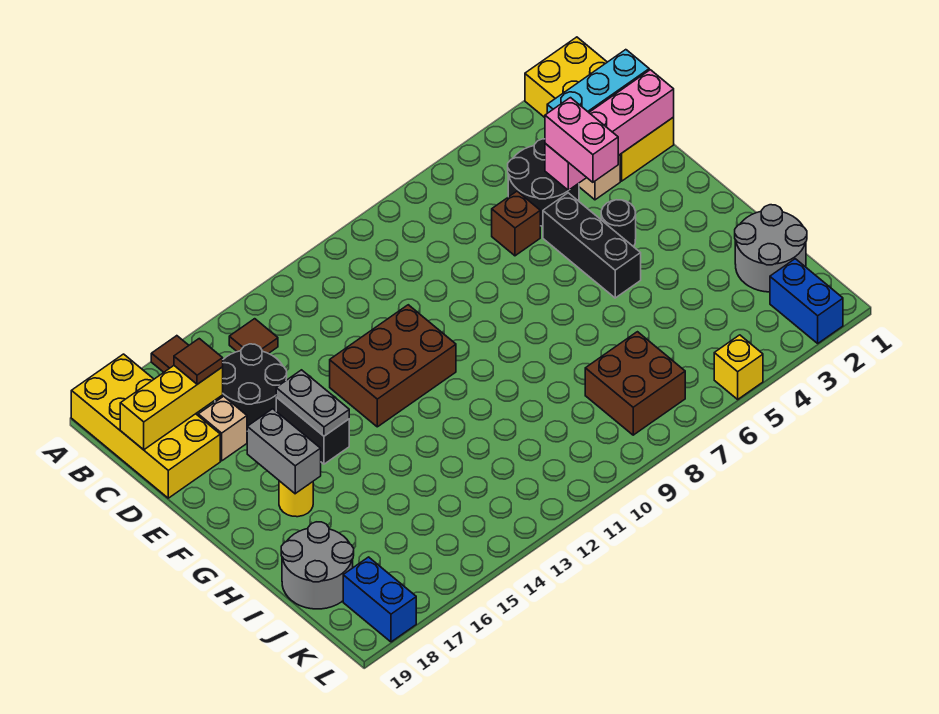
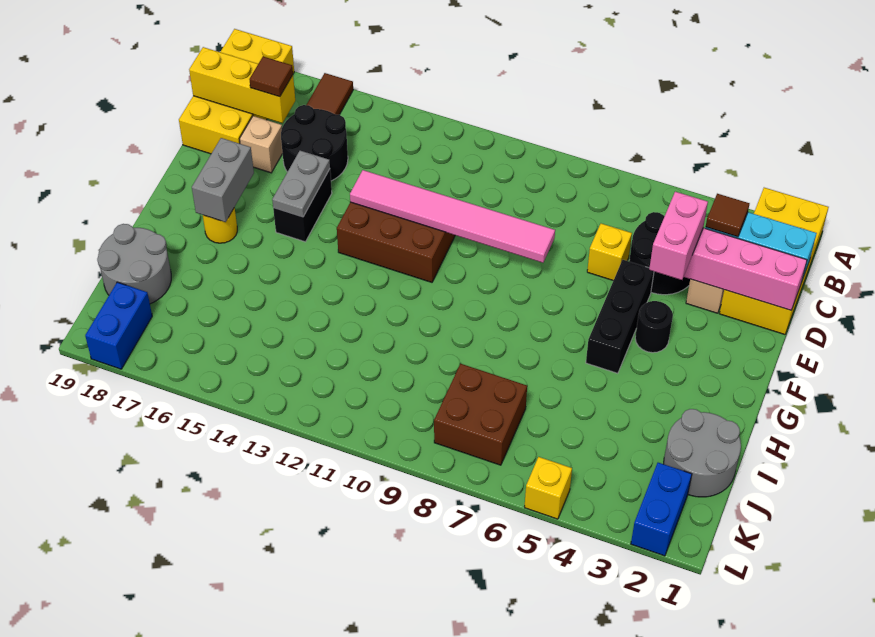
brown tile B14 level 1 -> brown tile C3 level 3
brown brick D6 level 1 -> yellow brick D6 level 1
none -> pink tile E8:E13 level 2

